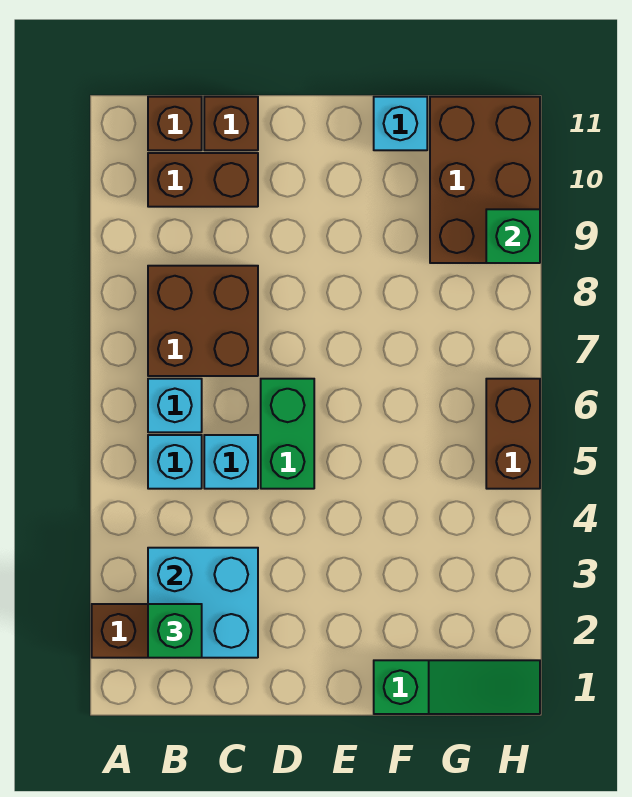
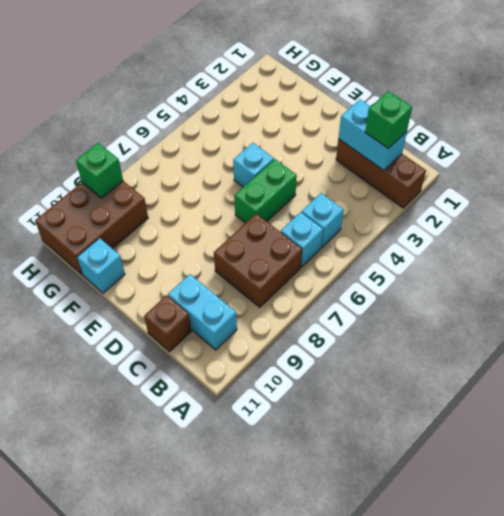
cyan brick B2:C3 level 2 -> cyan brick B2:C2 level 2
brown brick B10:C10 level 1 -> cyan brick B10:C10 level 1
brown brick B11 level 1 -> none
cyan brick C5 level 1 -> cyan brick E5 level 1
green slope F1:H1 level 1 top F -> none
brown brick H5:H6 level 1 -> none

